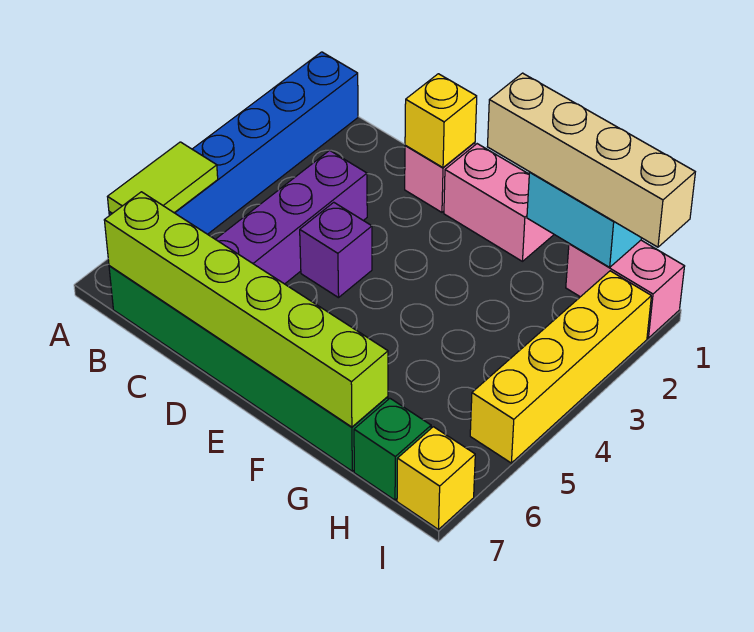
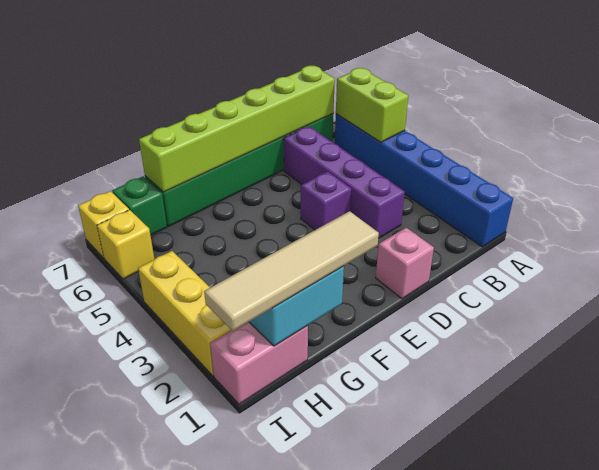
lime tile A5:A6 level 2 -> lime brick A5:A6 level 2
yellow brick D1 level 2 -> yellow brick I6 level 1
pink brick E1:F1 level 1 -> none
tan brick F1:I1 level 3 -> tan tile F1:I1 level 3
yellow brick I2:I5 level 1 -> yellow brick I2:I4 level 1

